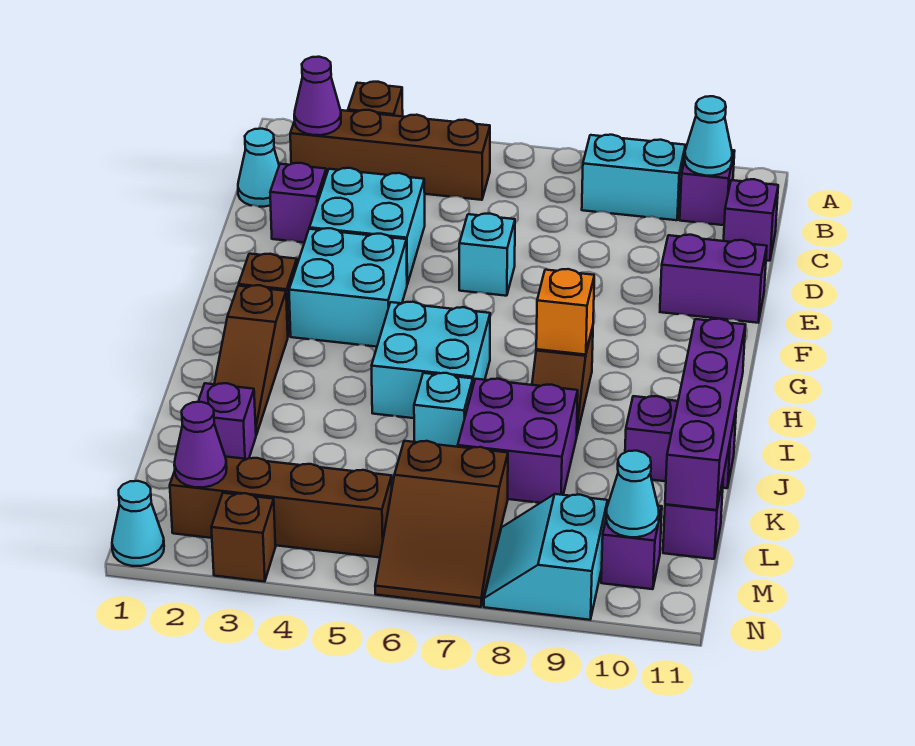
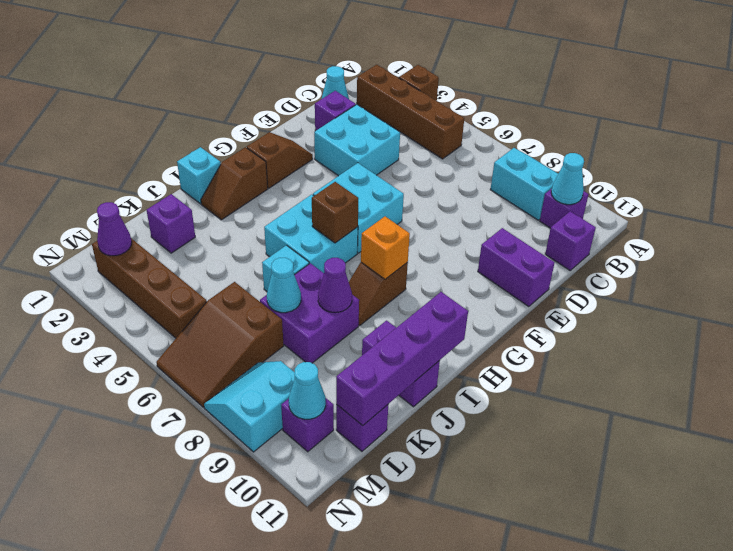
purple cone B2 level 2 -> purple cone J8 level 2
cyan brick E6 level 1 -> cyan brick I1 level 1
cyan brick F3:G4 level 1 -> cyan brick F5:G6 level 1
brown slope H2:J2 level 1 top H -> brown slope H2:I2 level 1 top H
cyan cone N1 level 1 -> cyan cone K7 level 2
brown brick N3 level 1 -> brown brick H6 level 2

